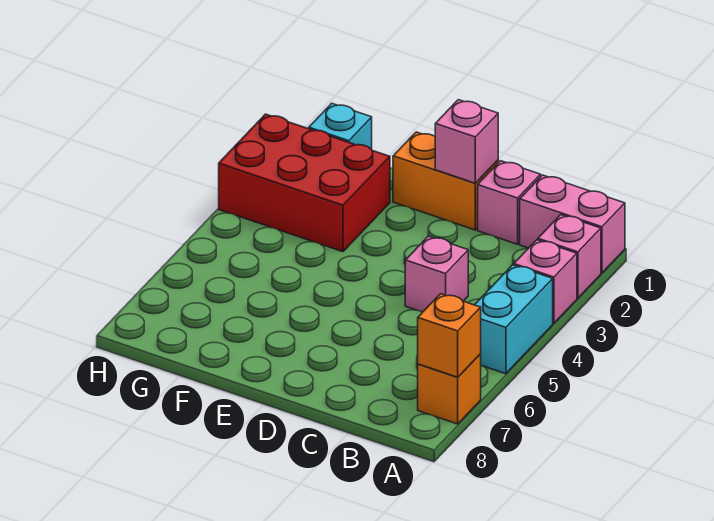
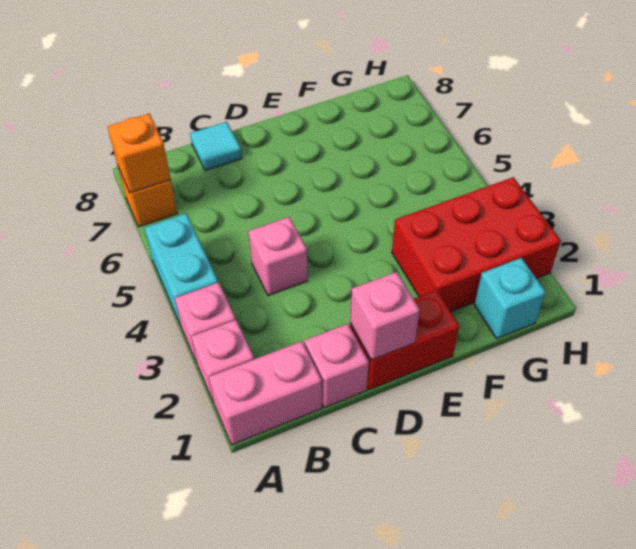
none -> cyan tile C8 level 1
orange brick D1:E1 level 1 -> red brick D1:E1 level 1

